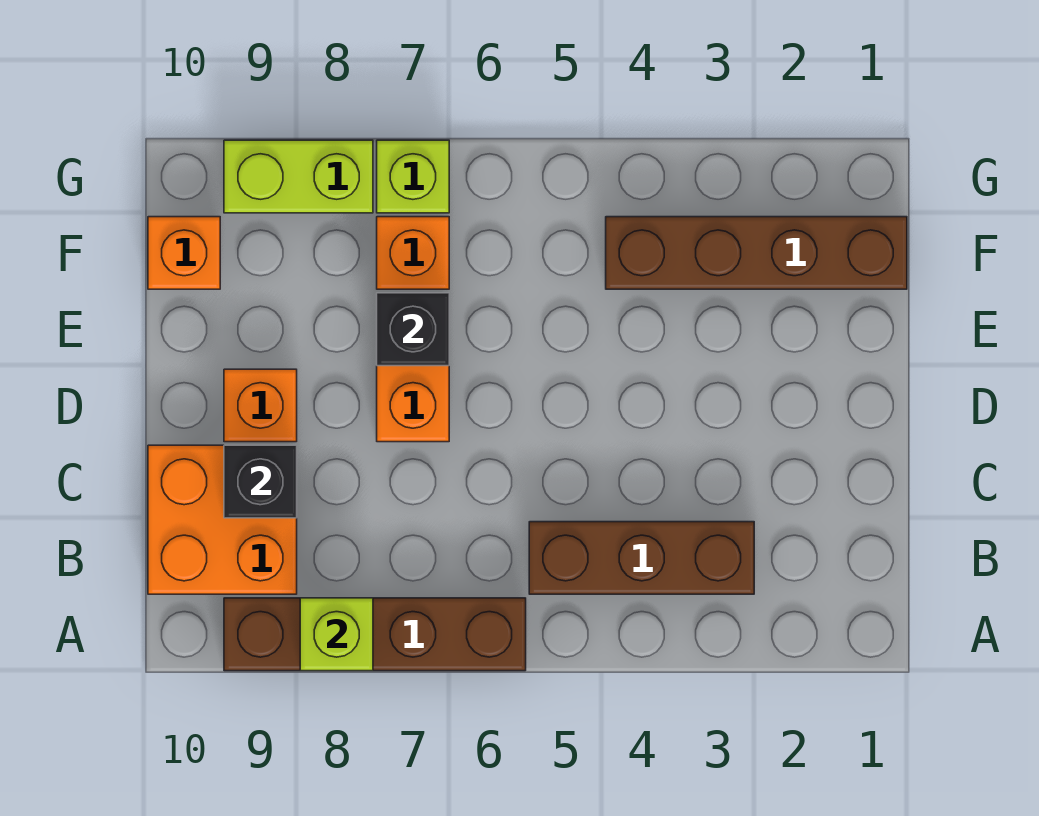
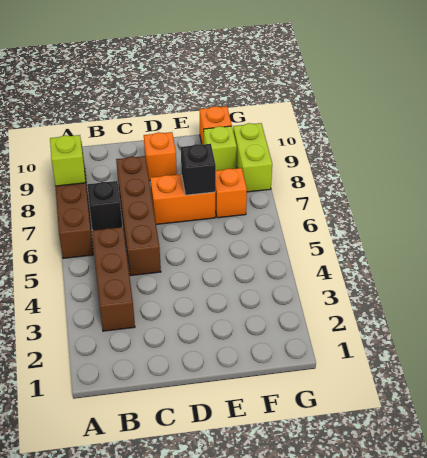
orange brick B9:C10 level 1 -> none
black brick C9 level 2 -> black brick B7 level 1
brown brick F1:F4 level 1 -> brown brick C5:C8 level 1
lime brick G7 level 1 -> lime brick F9 level 1

